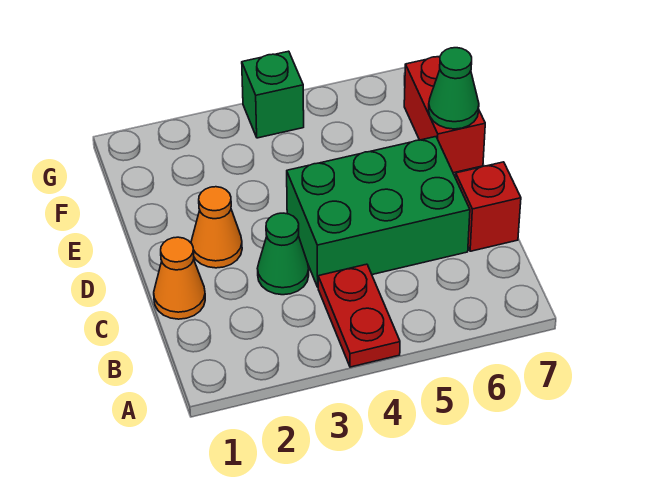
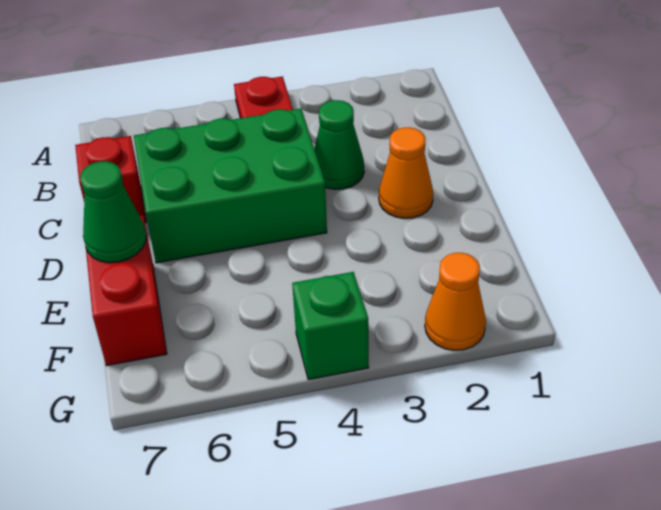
orange cone C1 level 1 -> orange cone G2 level 1

